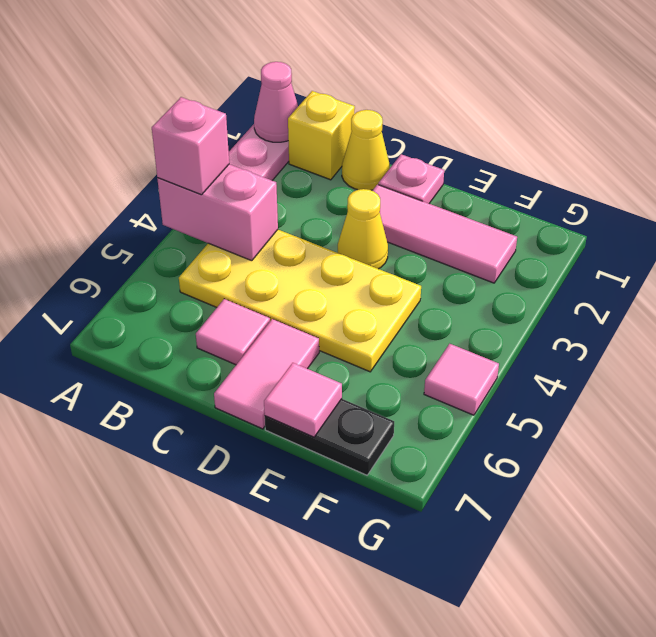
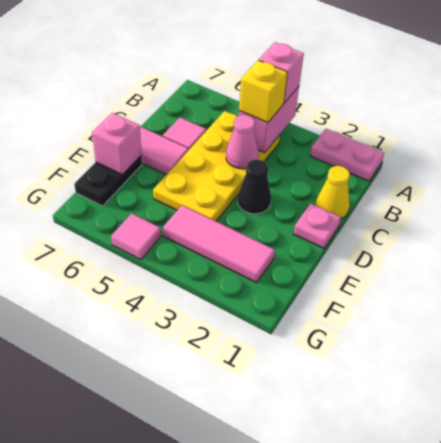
pink cone A1 level 2 -> pink cone C4 level 2
yellow brick B1 level 1 -> yellow brick B4 level 3
pink tile D2:F2 level 1 -> pink tile F2:F4 level 1
yellow cone D3 level 1 -> black cone D3 level 1
pink tile E7 level 2 -> pink brick E7 level 2

